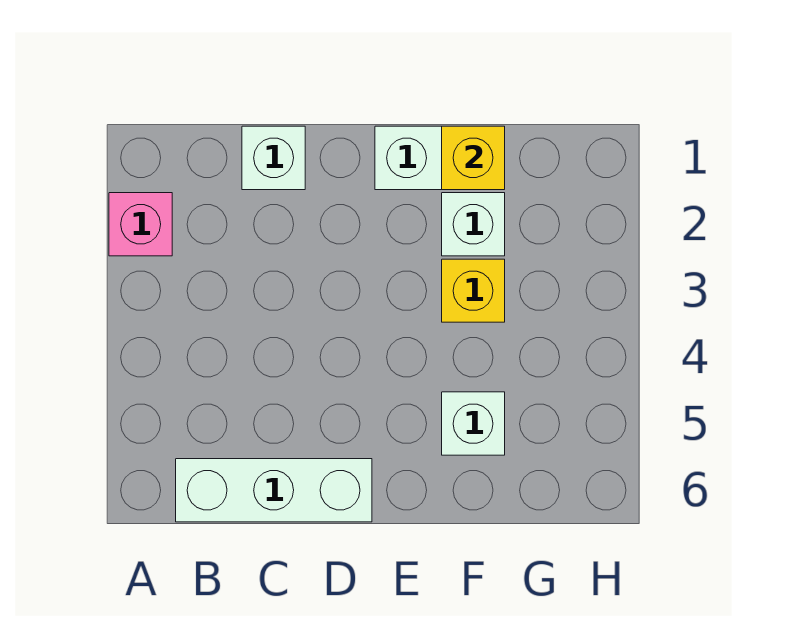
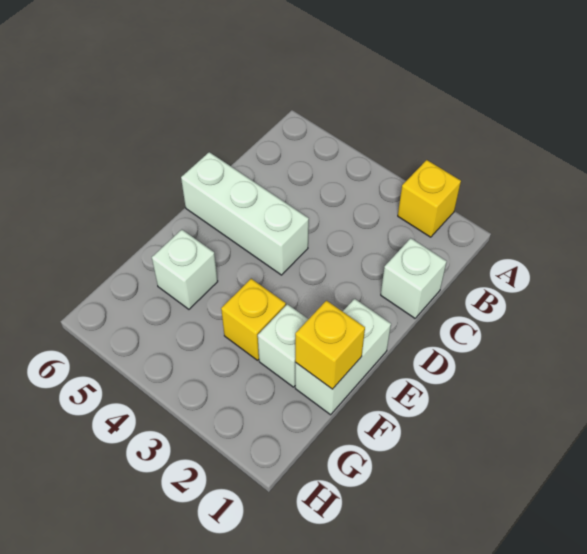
pink brick A2 level 1 -> yellow brick A2 level 1
white brick B6:D6 level 1 -> white brick D4:D6 level 1

